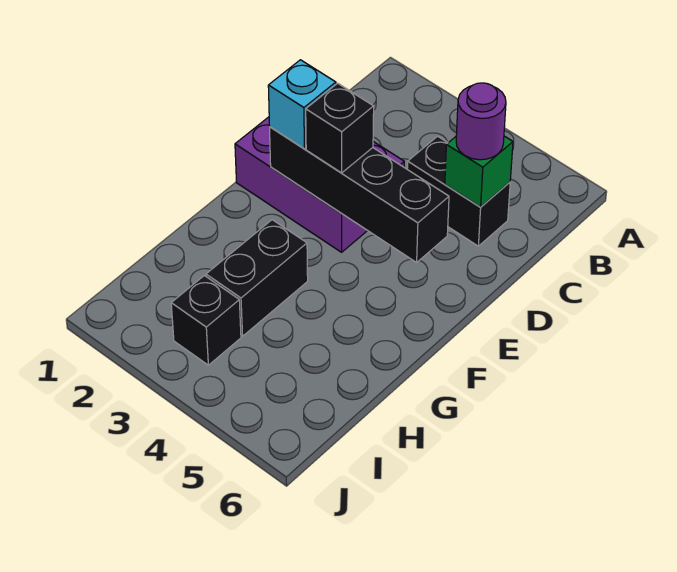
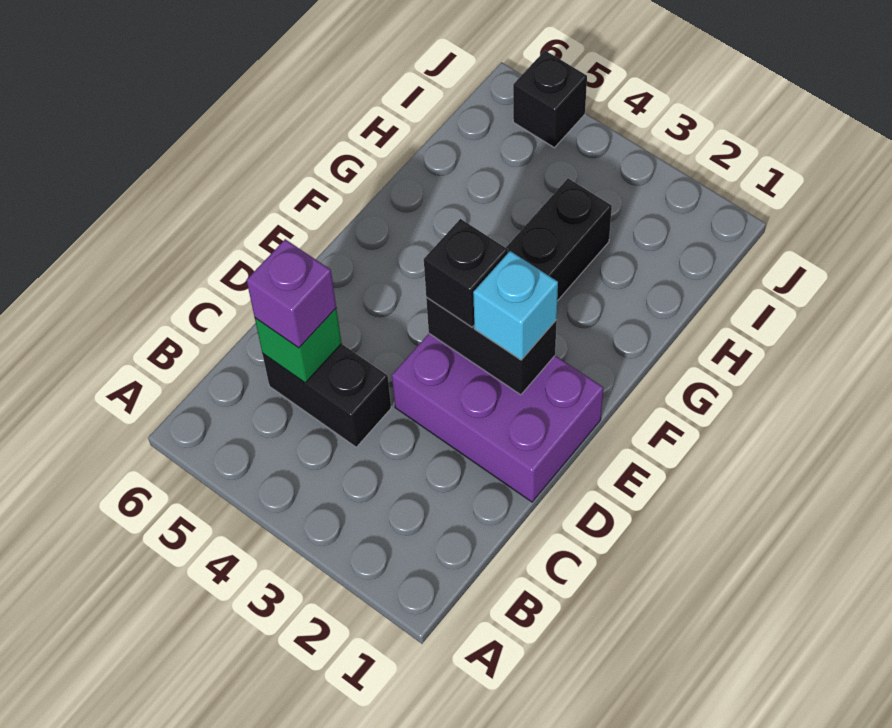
purple round brick C5 level 3 -> purple brick C5 level 3
black brick E2:E5 level 2 -> black brick E2:E3 level 2
black brick I3 level 1 -> black brick J5 level 1

